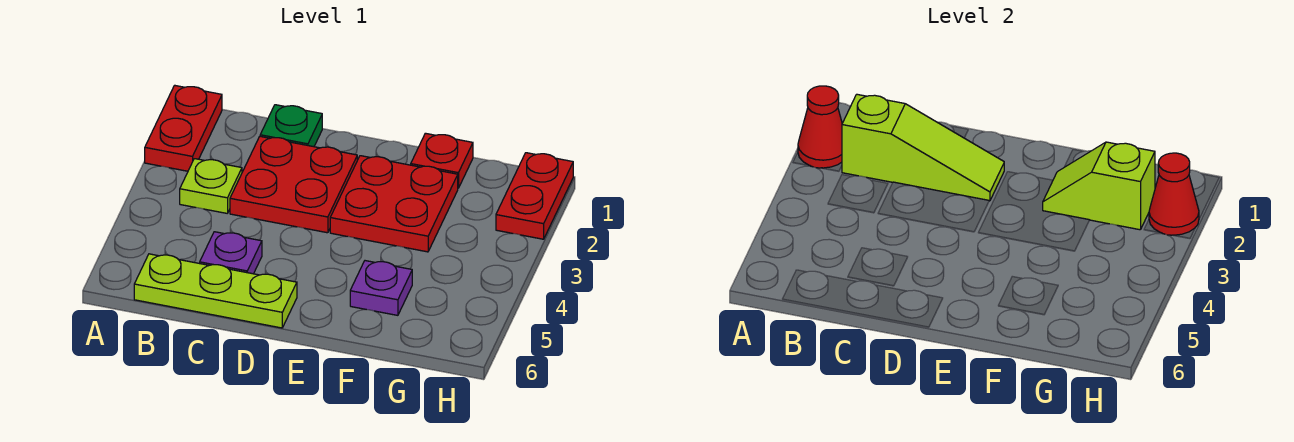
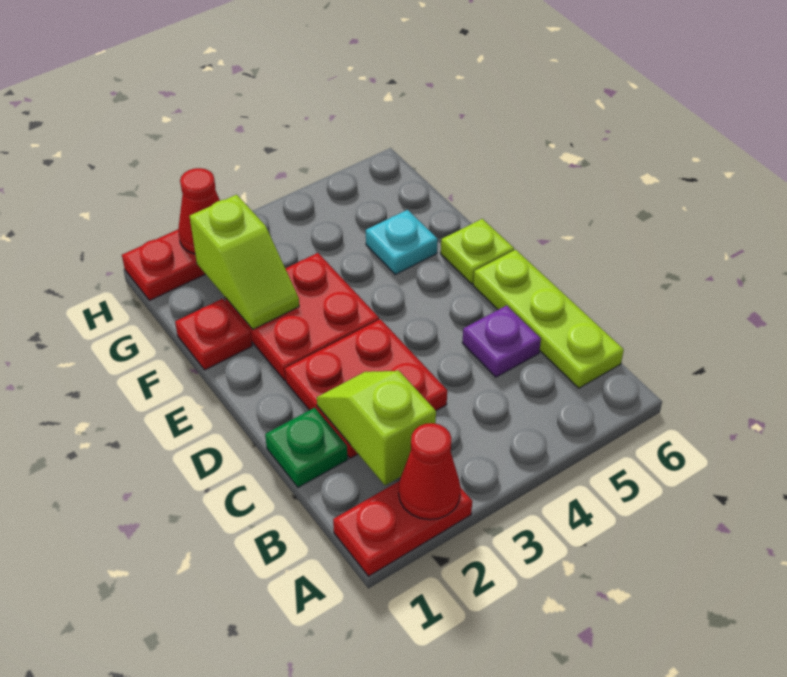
lime slope B2:D2 level 2 top B -> lime slope B2:C2 level 2 top B
lime plate B3 level 1 -> lime plate E6 level 1
purple plate F5 level 1 -> cyan plate F5 level 1

